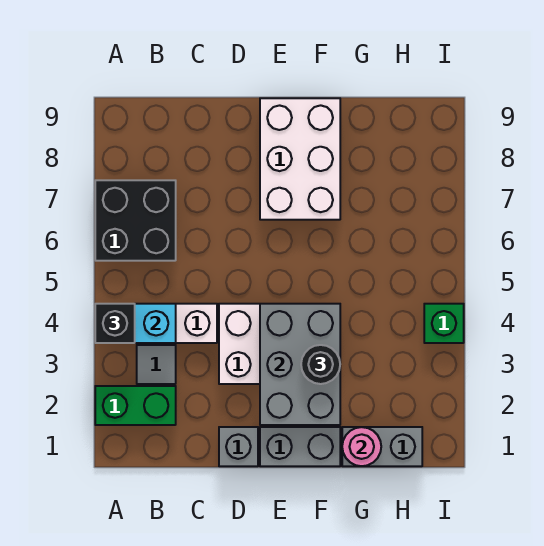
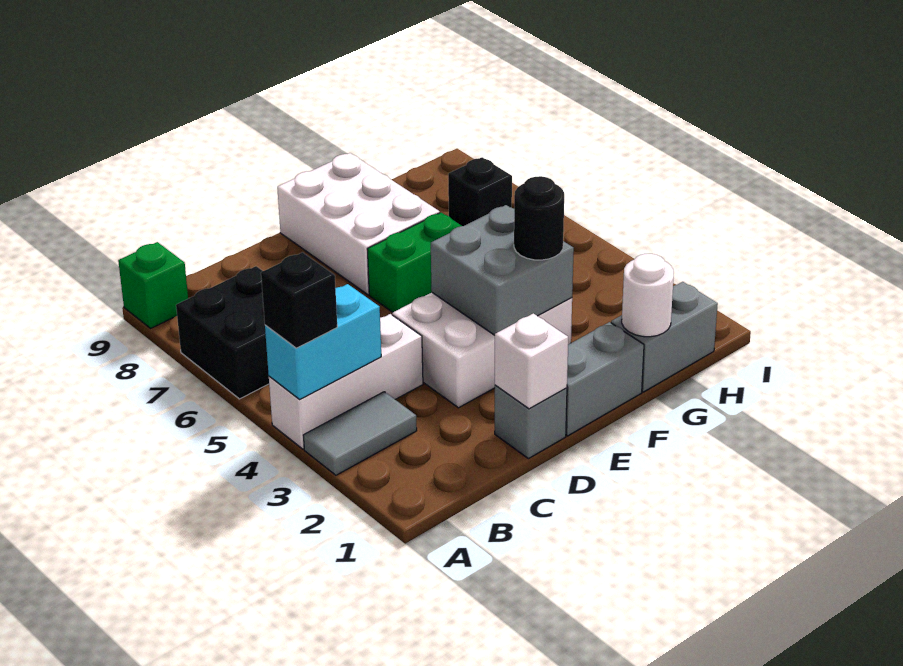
green brick A2:B2 level 1 -> green brick E6:F6 level 1
grey tile B3 level 1 -> grey tile A3:B3 level 1
none -> white brick D1 level 2
grey brick E2:F4 level 2 -> grey brick E3:F4 level 2
pink round brick G1 level 2 -> white round brick G1 level 2
none -> black brick H7 level 1
green brick I4 level 1 -> green brick A9 level 1

